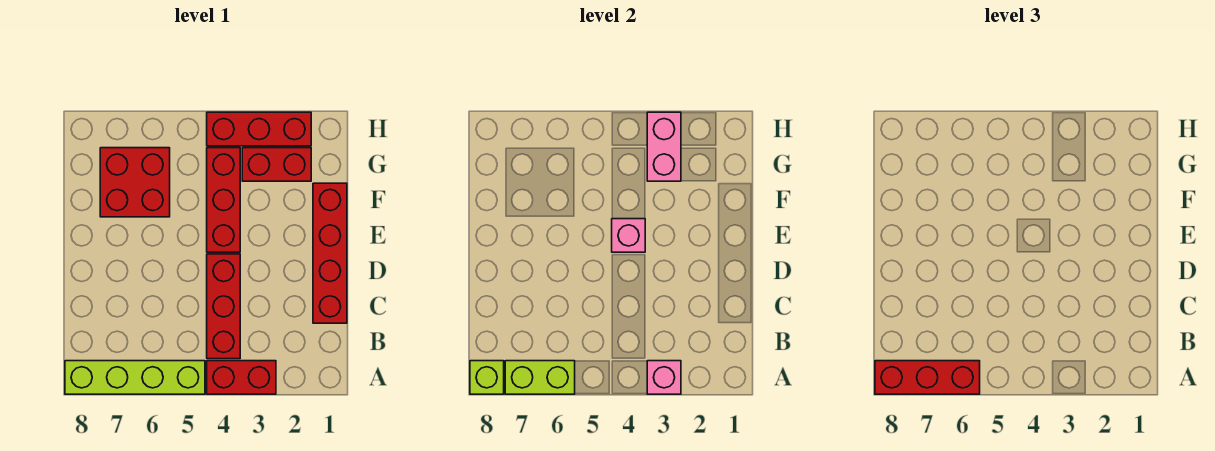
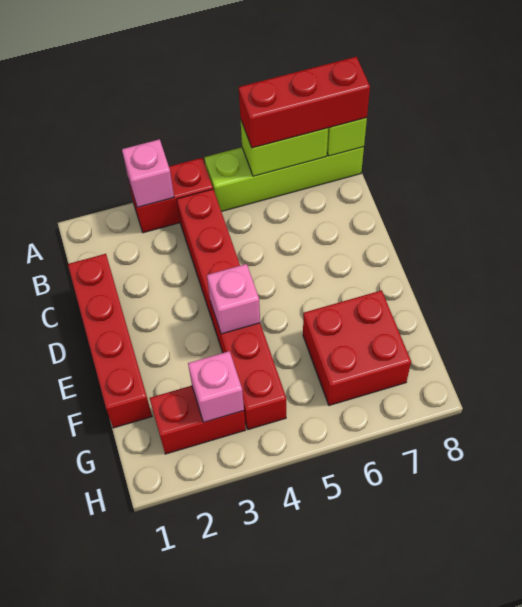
pink brick G3:H3 level 2 -> pink brick G3 level 2
red brick H2:H4 level 1 -> none

